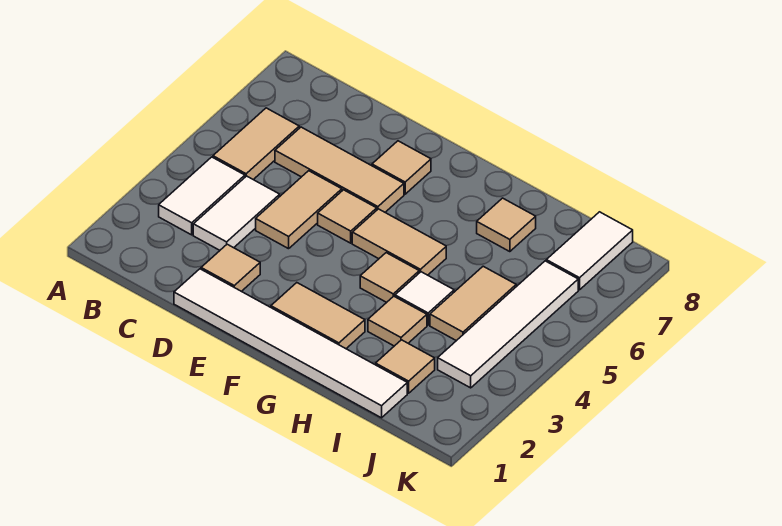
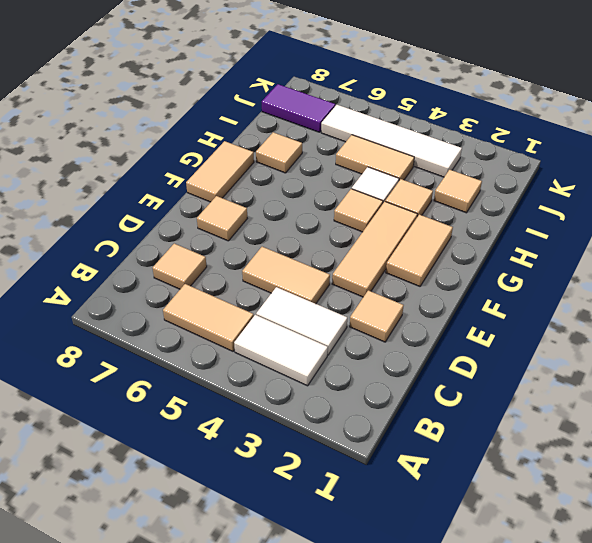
tan tile C6:E6 level 1 -> tan tile E3:G3 level 1
white tile D1:I1 level 1 -> none
tan tile E5 level 1 -> tan tile C7 level 1
tan tile F5:G5 level 1 -> tan tile F8:G8 level 1
white tile J7:J8 level 1 -> purple tile J7:J8 level 1

